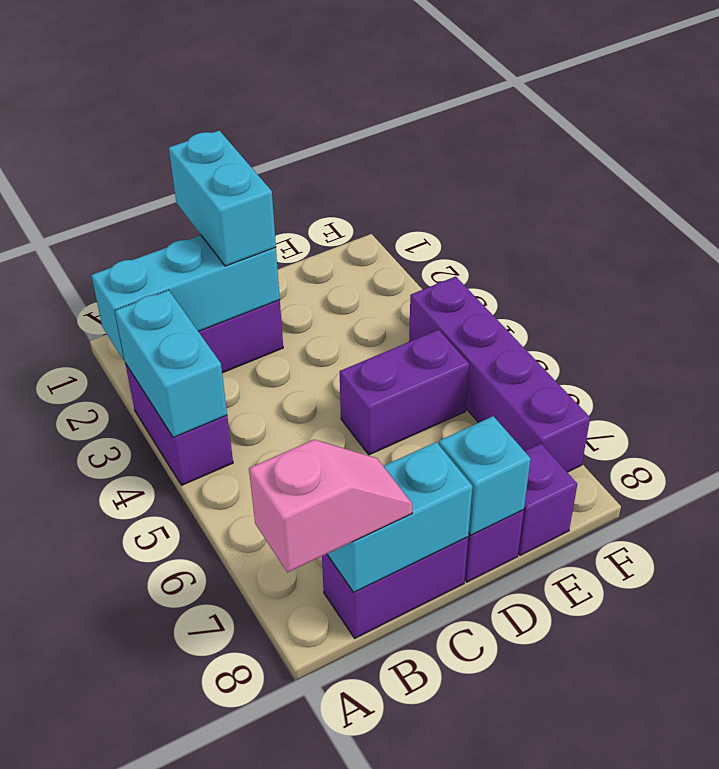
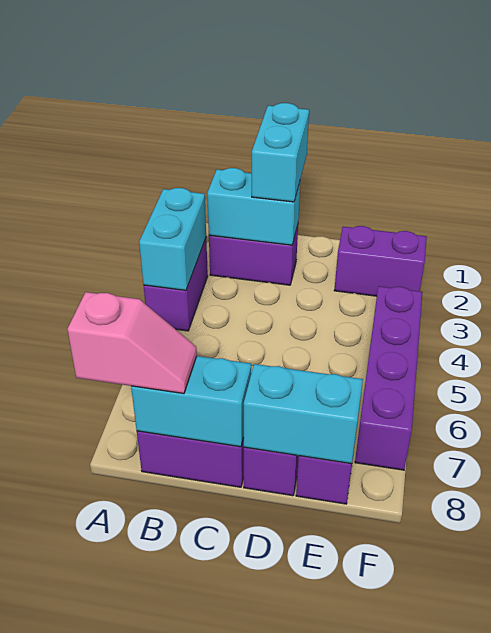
cyan brick A2:C2 level 2 -> cyan brick B2:C2 level 2
purple brick D5:E5 level 1 -> purple brick E2:F2 level 1
cyan brick D8 level 2 -> cyan brick D8:E8 level 2

